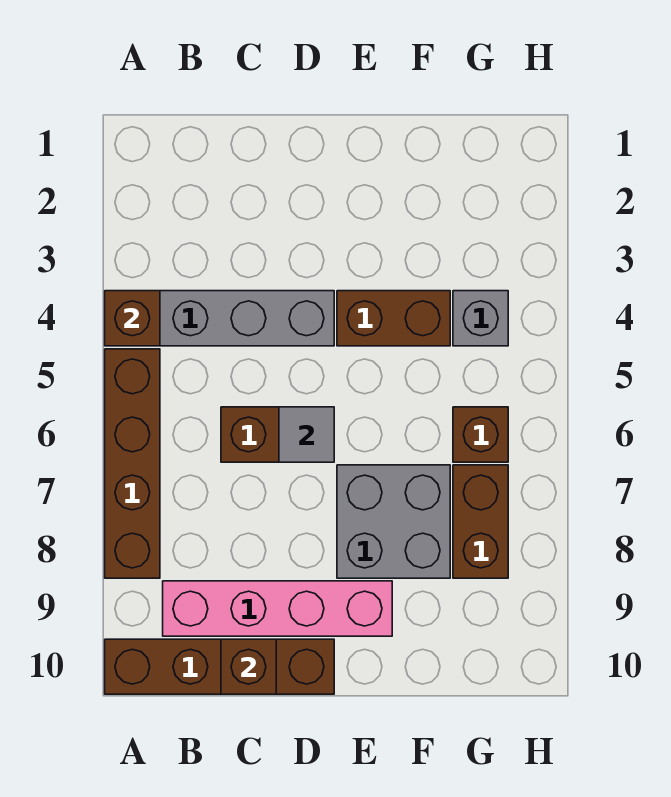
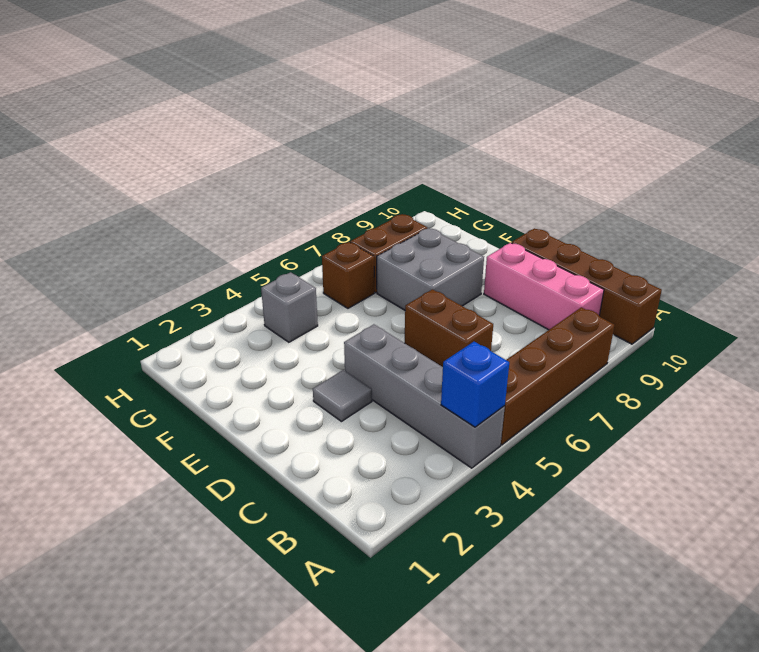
brown brick A4 level 2 -> blue brick A4 level 2
pink brick B9:E9 level 1 -> pink brick B9:D9 level 1
brown brick C10 level 2 -> none
grey tile D6 level 2 -> grey tile D3 level 1
brown brick E4:F4 level 1 -> none

